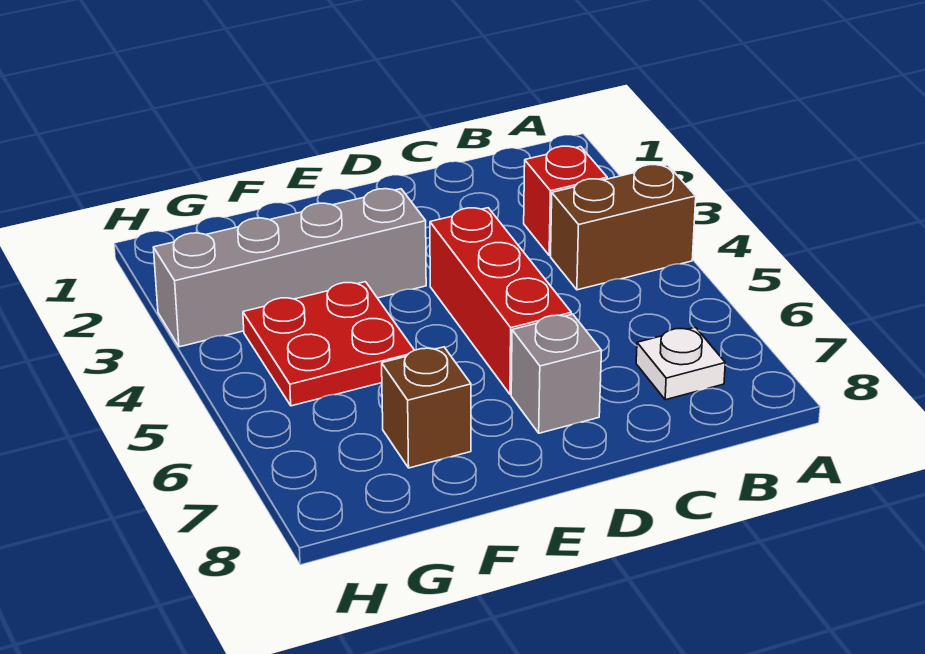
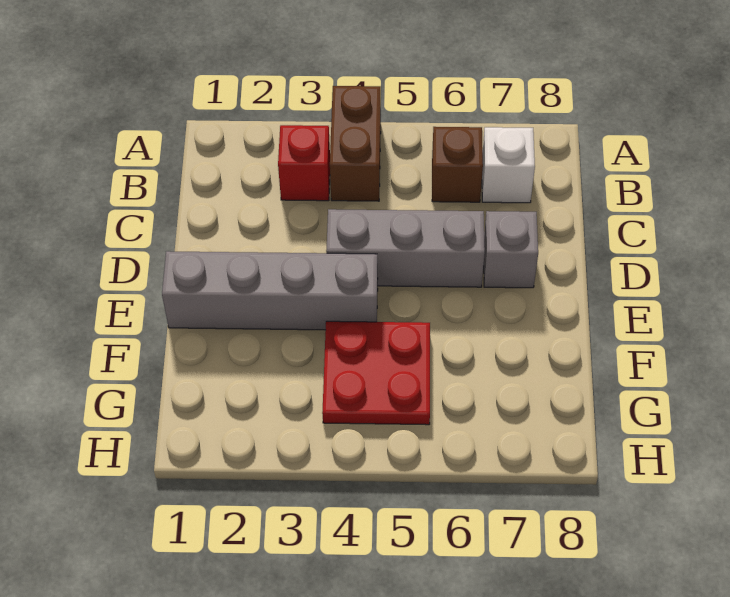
white plate B7 level 1 -> white brick B7 level 1
red brick D4:D6 level 1 -> grey brick D4:D6 level 1
grey brick E3:H3 level 1 -> grey brick E1:E4 level 1
brown brick F7 level 1 -> brown brick B6 level 1

